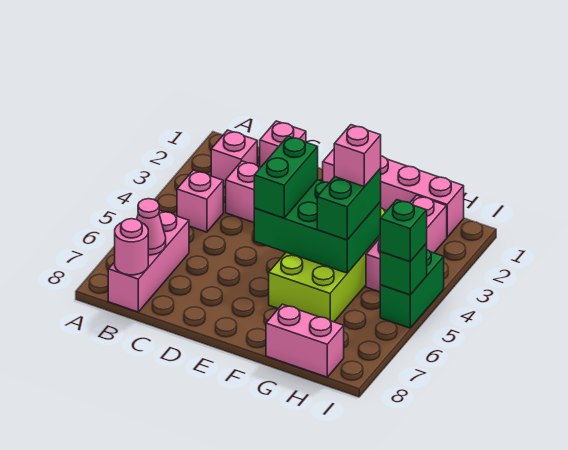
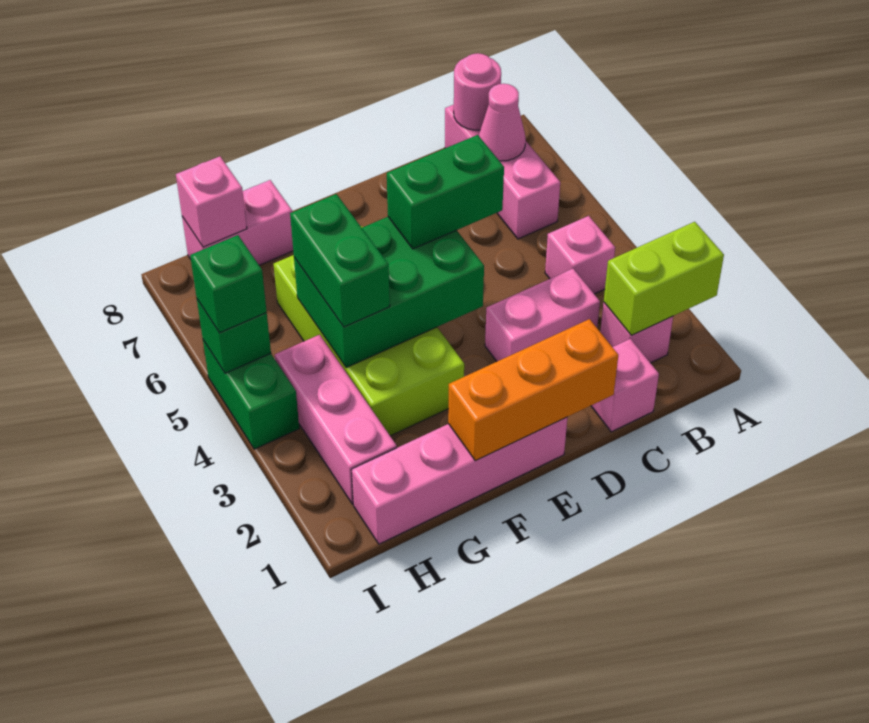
none -> lime brick A2:B2 level 2
none -> orange brick D1:F1 level 2
green brick E4:E5 level 3 -> green brick D5:E5 level 3
pink brick G4 level 4 -> pink brick H8 level 2

